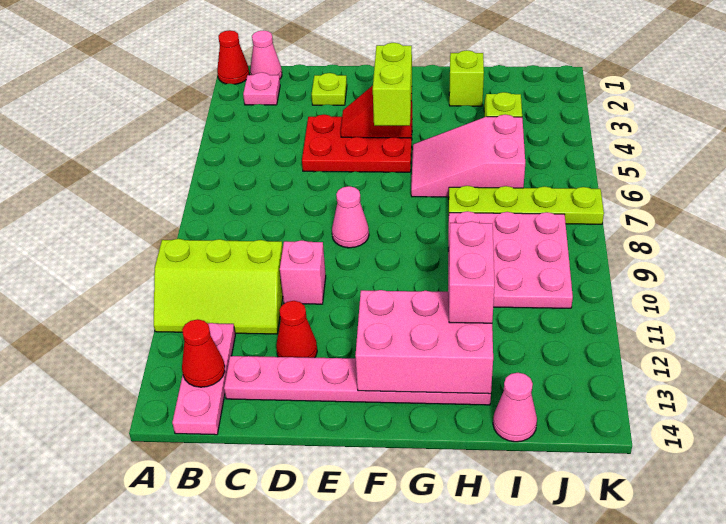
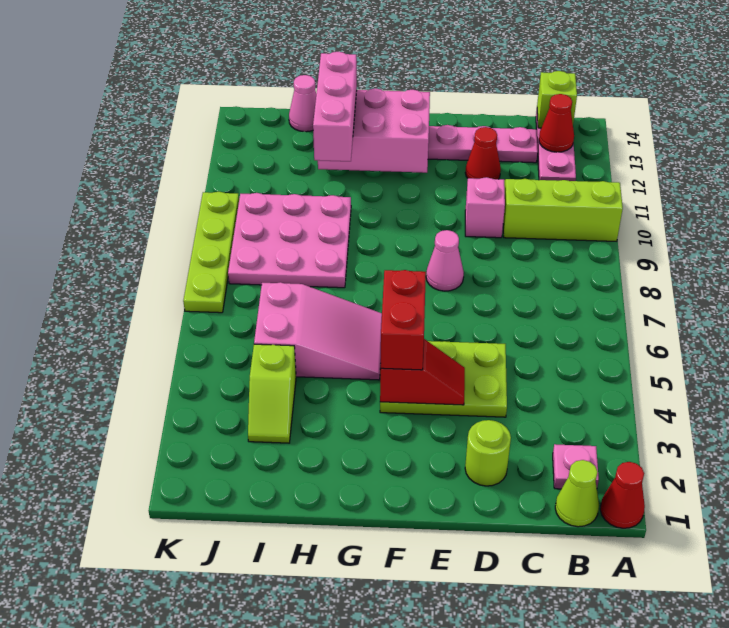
pink cone B1 level 1 -> lime cone B1 level 1
lime plate D2 level 1 -> lime round brick D2 level 1
red plate D4:F5 level 1 -> lime plate D4:F5 level 1
lime brick F4:F5 level 3 -> red brick F4:F5 level 3
lime brick H2 level 1 -> lime brick B14 level 2
lime plate H7:K7 level 1 -> lime plate K7:K10 level 1
pink brick H11:H12 level 3 -> pink brick H11:H13 level 3

